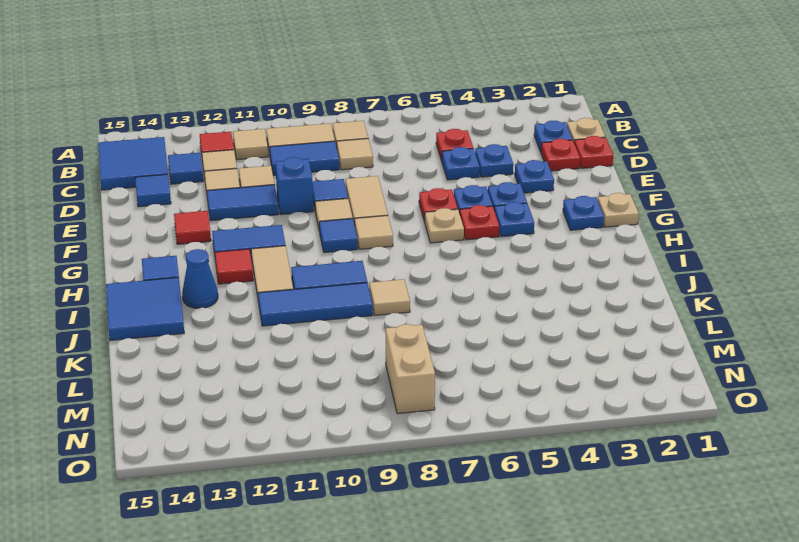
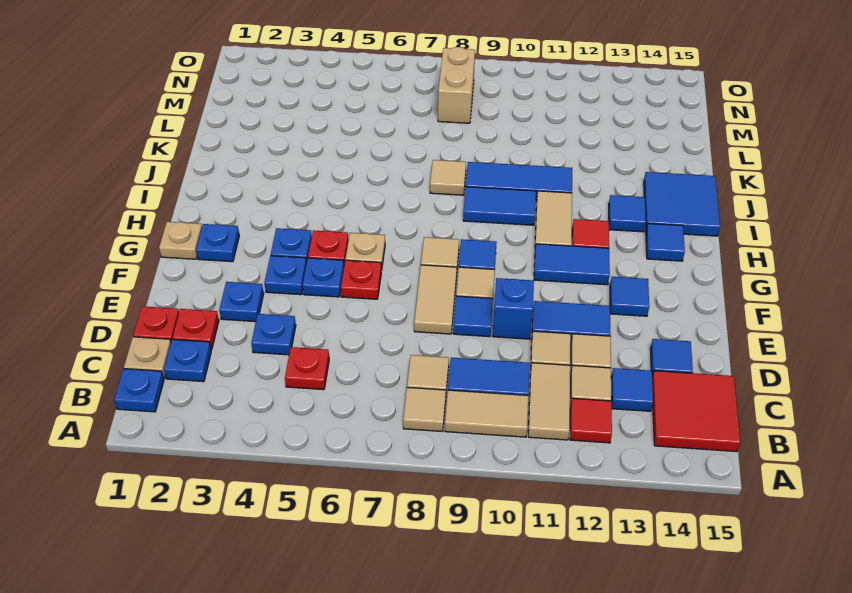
tan tile B11 level 1 -> tan tile B11:C11 level 1
blue tile B14:C15 level 1 -> red tile B14:C15 level 1
blue plate D5 level 1 -> blue plate B1 level 1
red tile F13 level 1 -> blue tile F13 level 1
blue cone I13 level 1 -> blue tile I13 level 1

